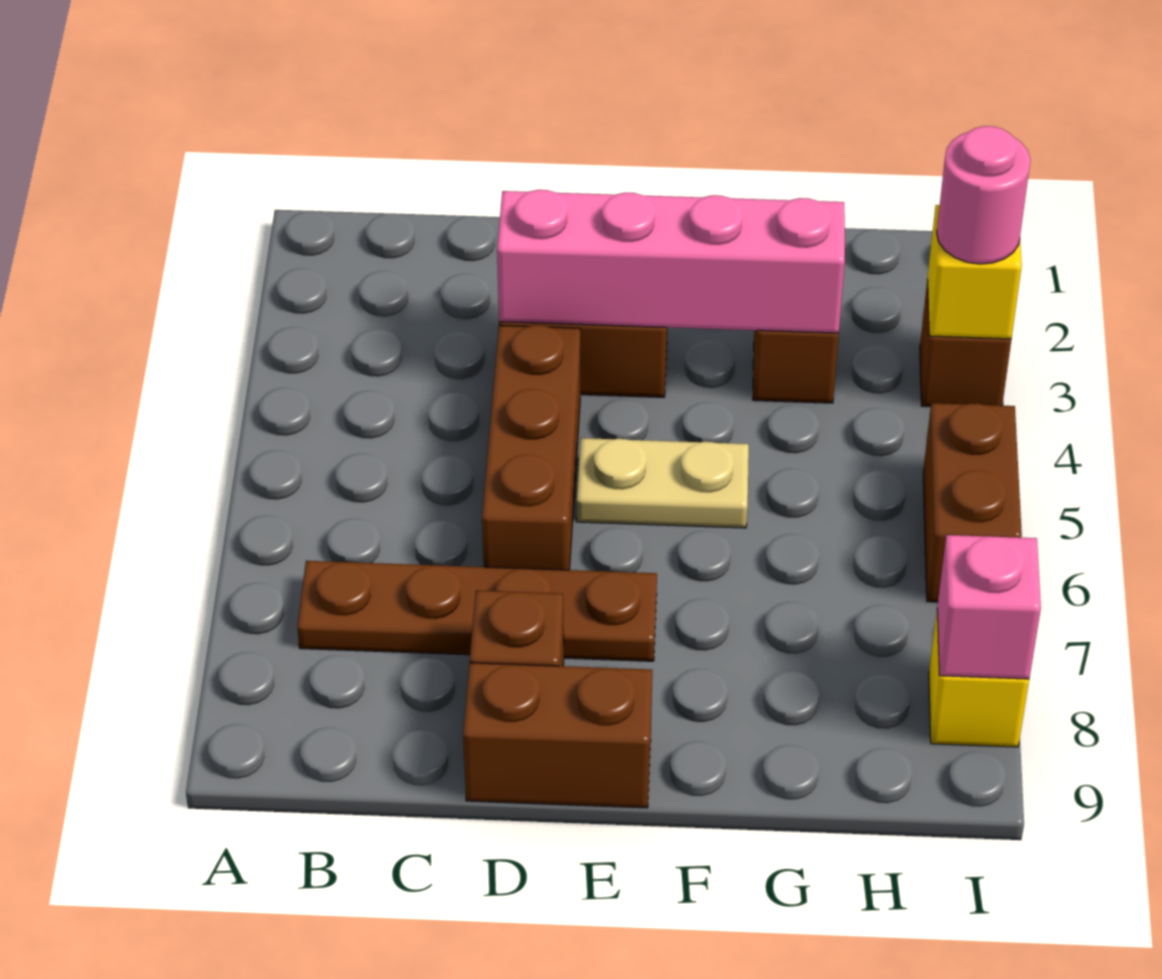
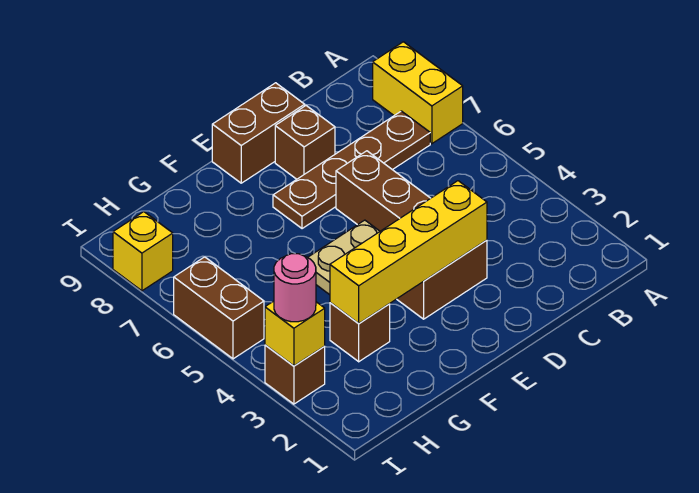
none -> yellow brick A7:A8 level 1
pink brick D3:G3 level 2 -> yellow brick D3:G3 level 2
pink brick I8 level 2 -> none

